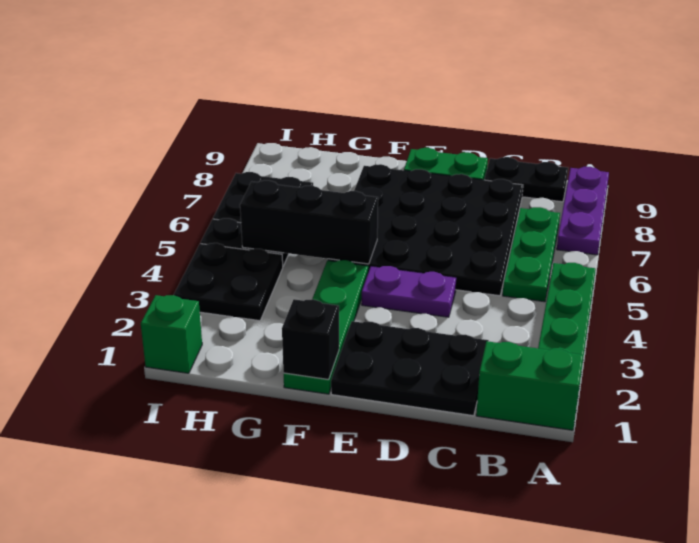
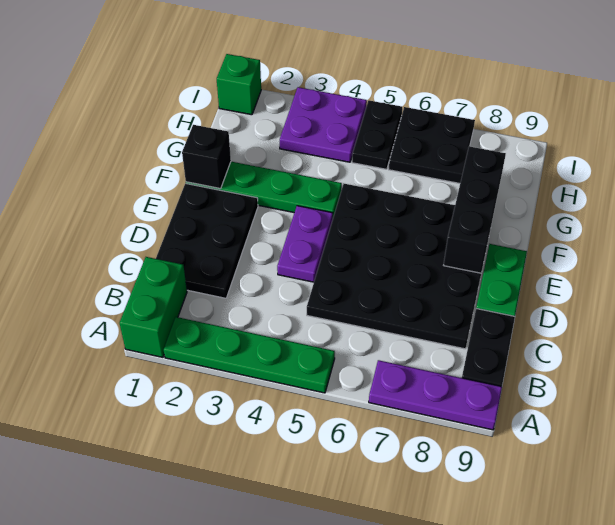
green plate B5:B7 level 1 -> none
black brick F5:H5 level 2 -> black brick E8:G8 level 2
black plate H3:I4 level 1 -> purple plate H3:I4 level 1

